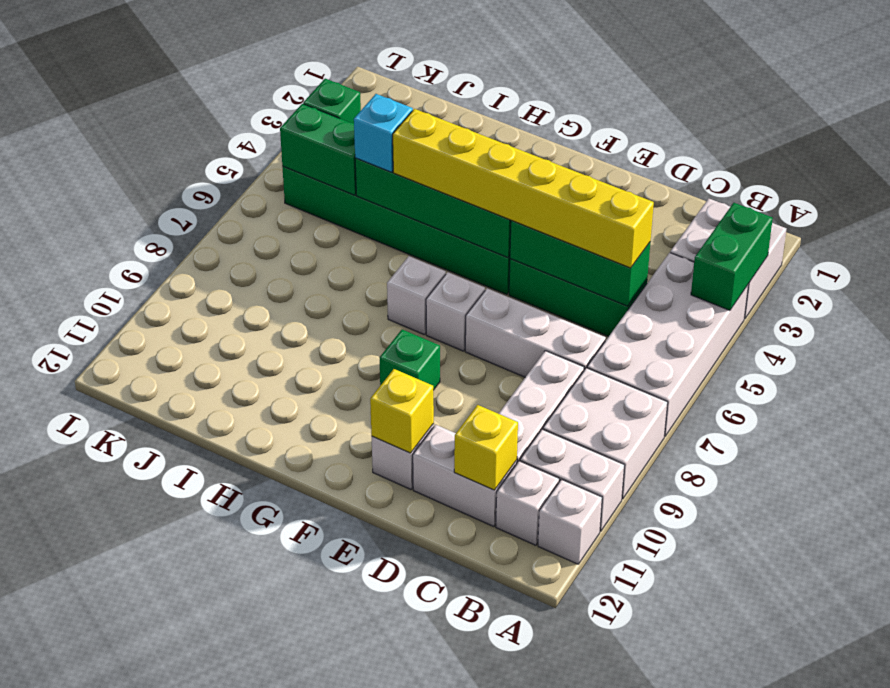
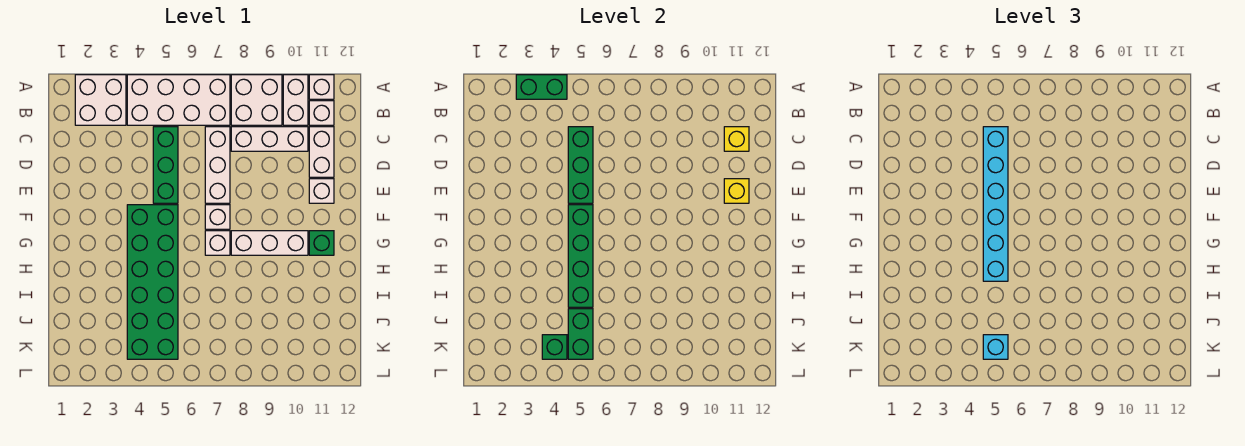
yellow brick C5:H5 level 3 -> cyan brick C5:H5 level 3
green brick F9 level 1 -> green brick G11 level 1
none -> white brick G8:G10 level 1
cyan brick I5 level 3 -> cyan brick K5 level 3

